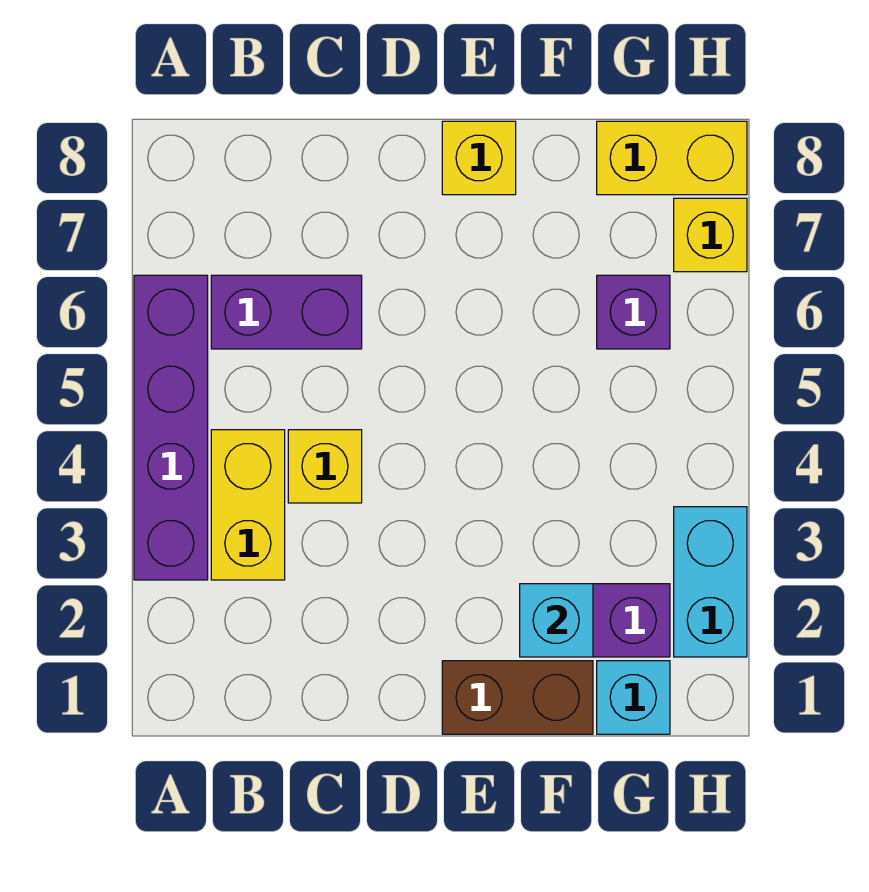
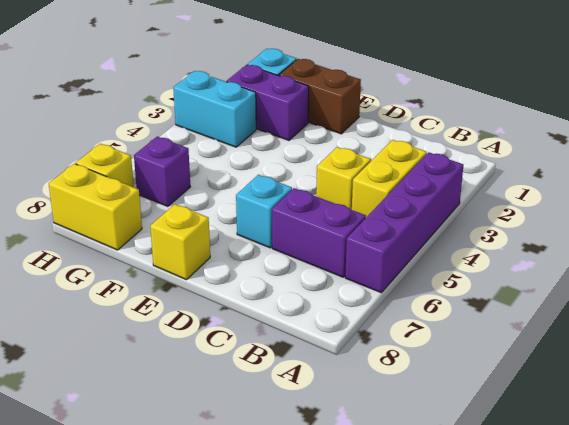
cyan brick F2 level 2 -> cyan brick D6 level 1
cyan brick H2:H3 level 1 -> cyan brick G3:H3 level 1

